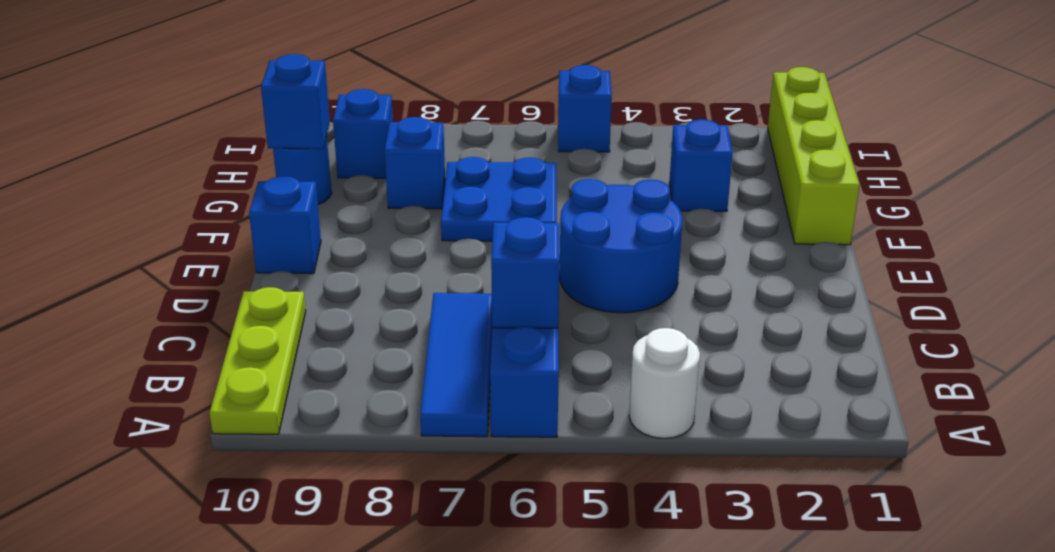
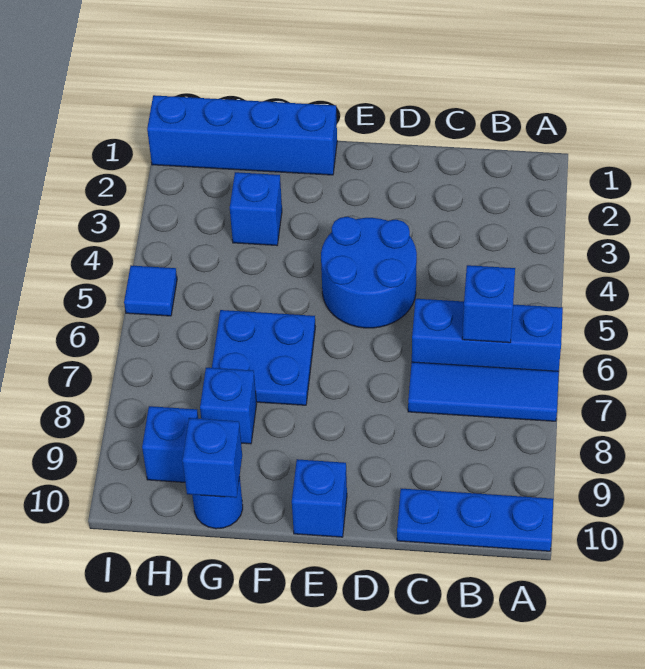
white round brick A4 level 1 -> none
lime plate A10:C10 level 1 -> blue plate A10:C10 level 1
lime brick F1:I1 level 1 -> blue brick F1:I1 level 1
blue brick I5 level 1 -> blue tile I5 level 1

